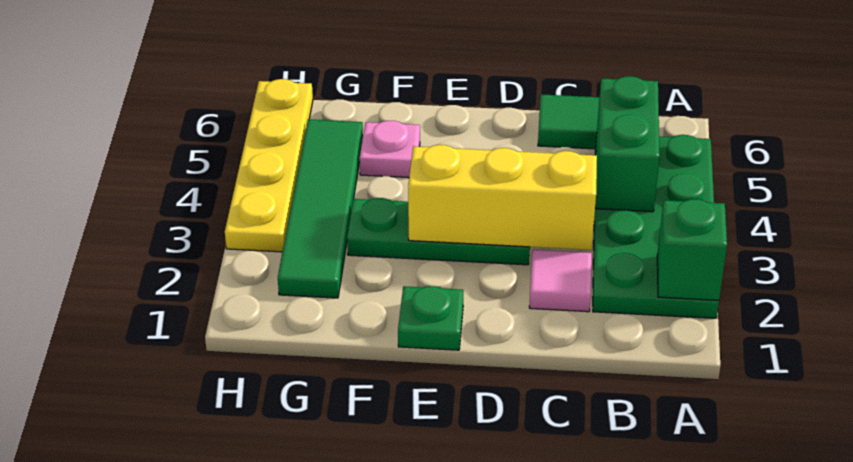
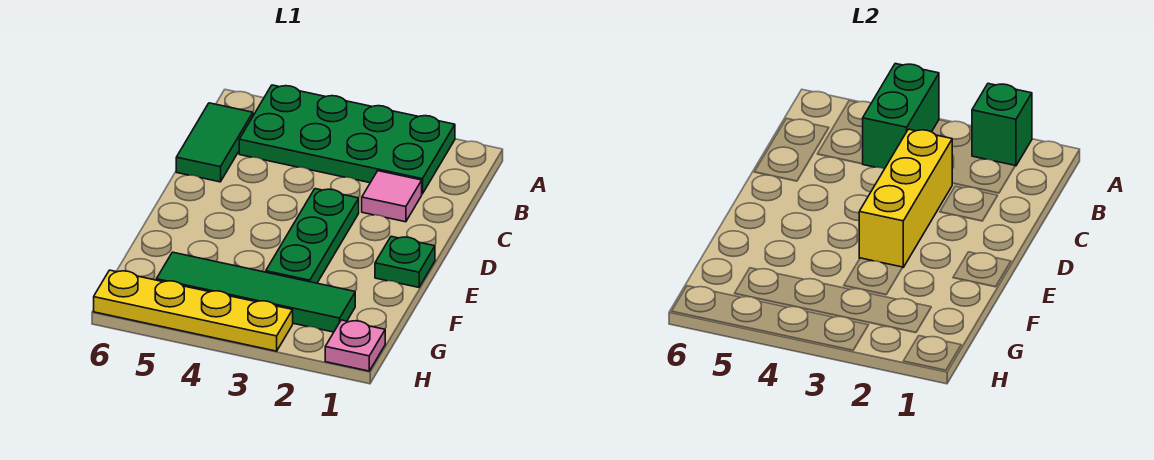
green brick B4:B5 level 2 -> green brick A4:B4 level 2
pink plate F5 level 1 -> pink plate H1 level 1

